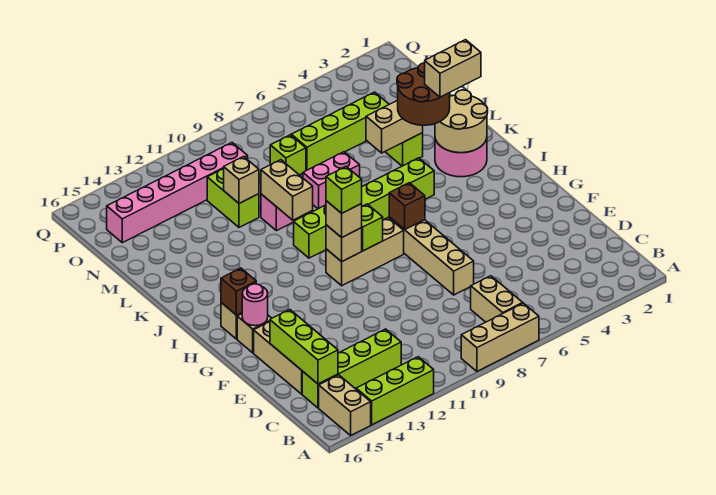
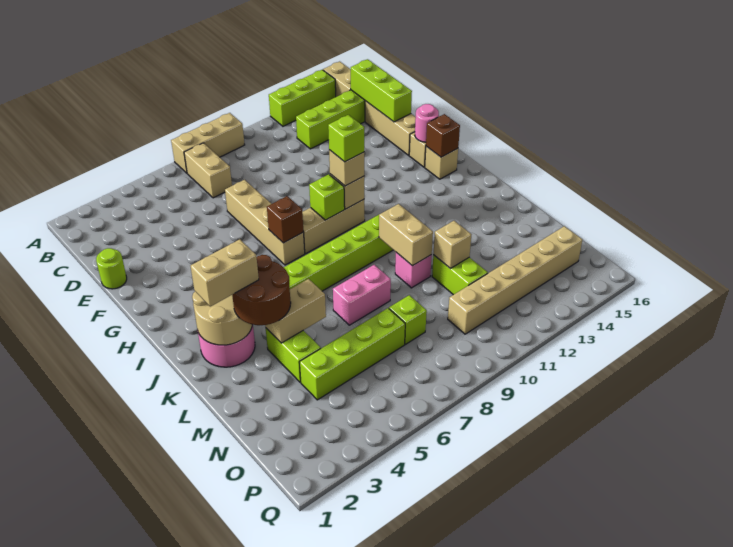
none -> lime round brick E1 level 1
pink brick O10:O15 level 1 -> tan brick O10:O15 level 1

